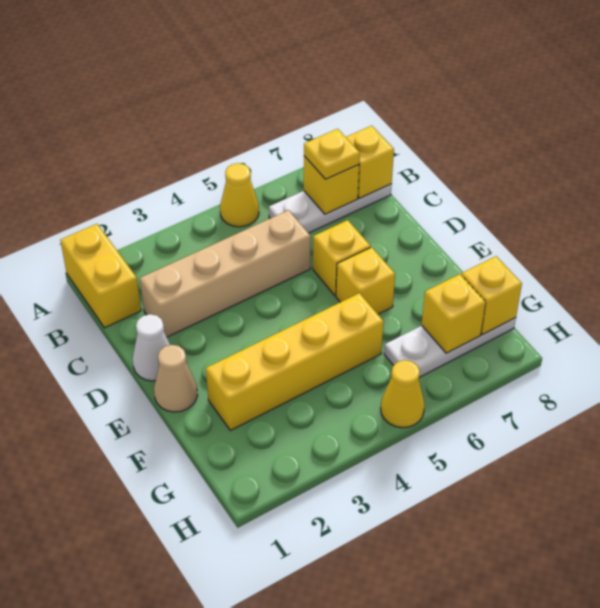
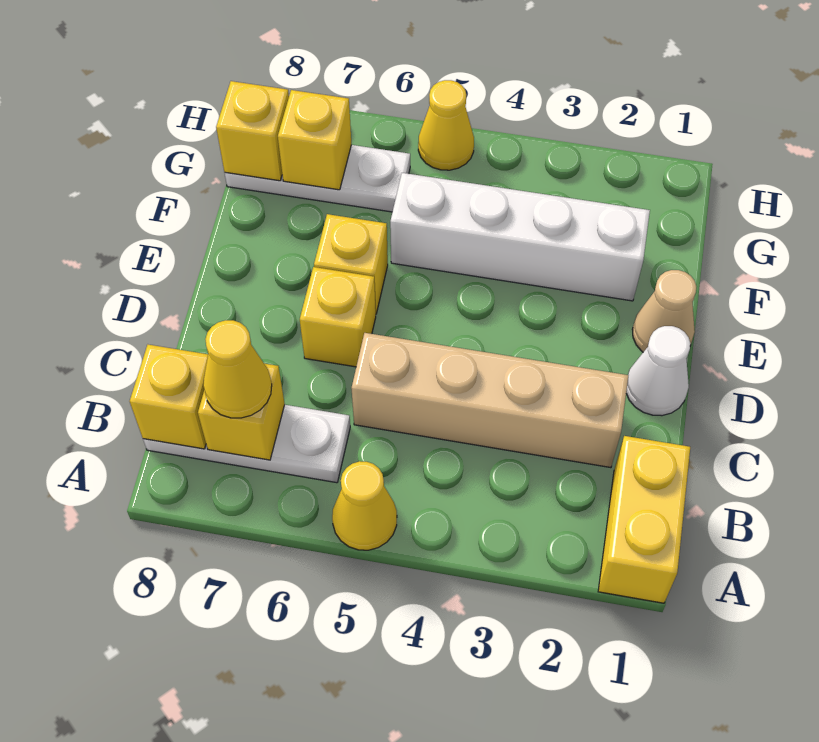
yellow plate B7 level 3 -> yellow cone B7 level 3
yellow brick F2:F5 level 1 -> white brick F2:F5 level 1

